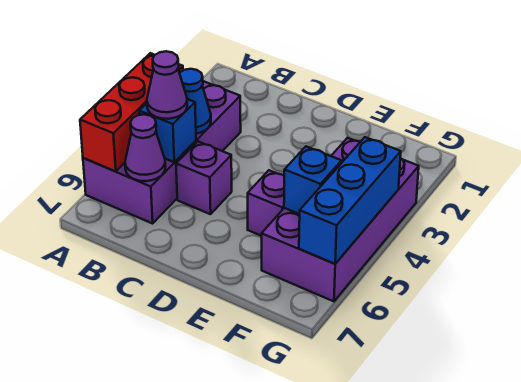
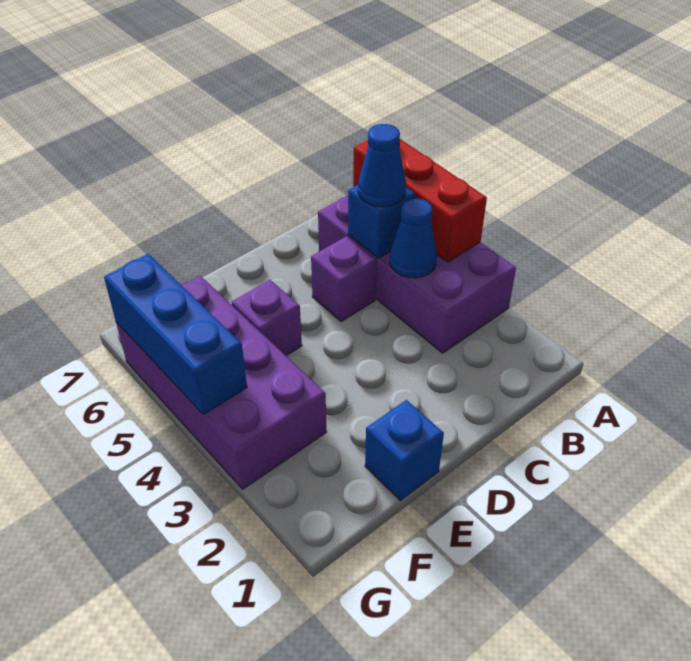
purple cone B5 level 3 -> blue cone B5 level 3
purple cone B6 level 2 -> none
blue brick F5 level 2 -> blue brick E1 level 1

